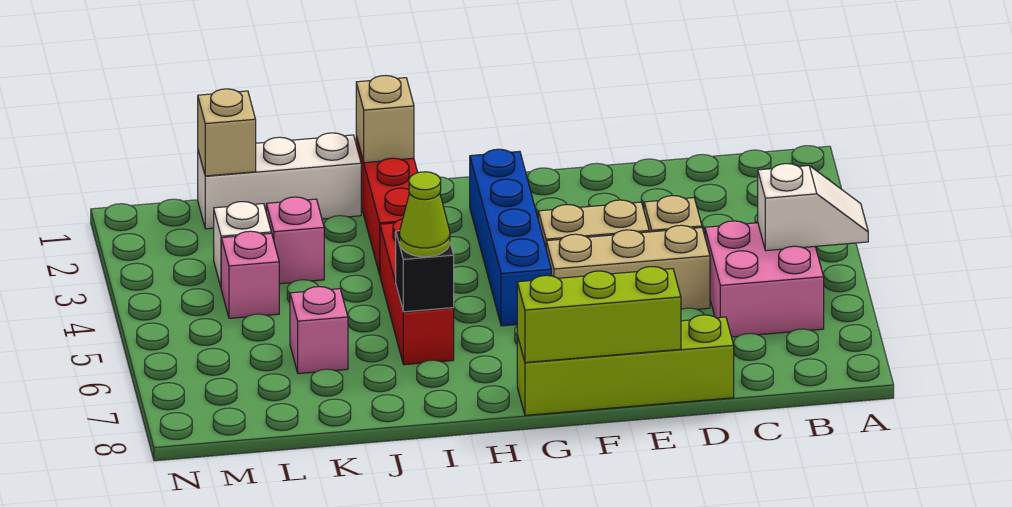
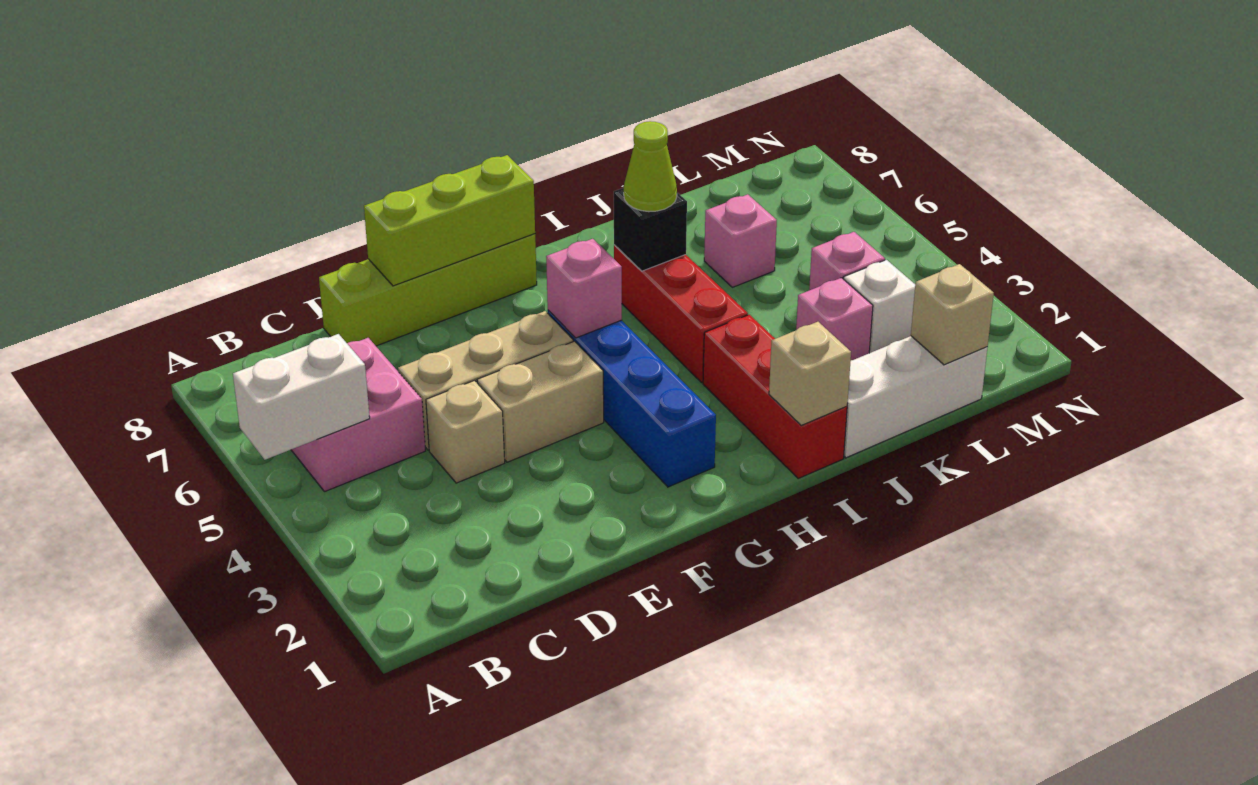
white slope A5:B5 level 2 top B -> white brick A5:B5 level 2
none -> pink brick G5 level 2

